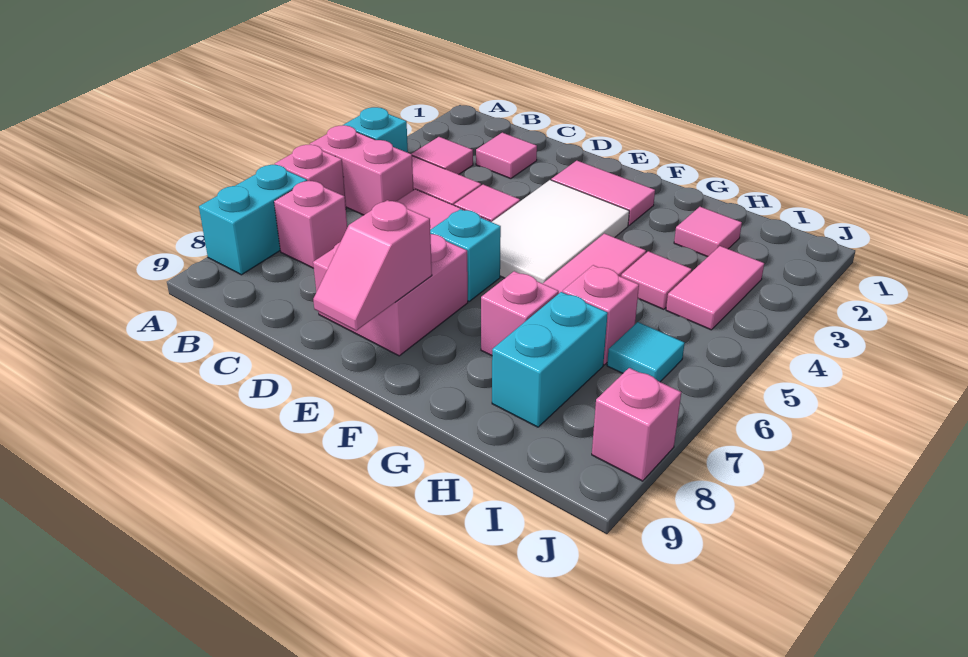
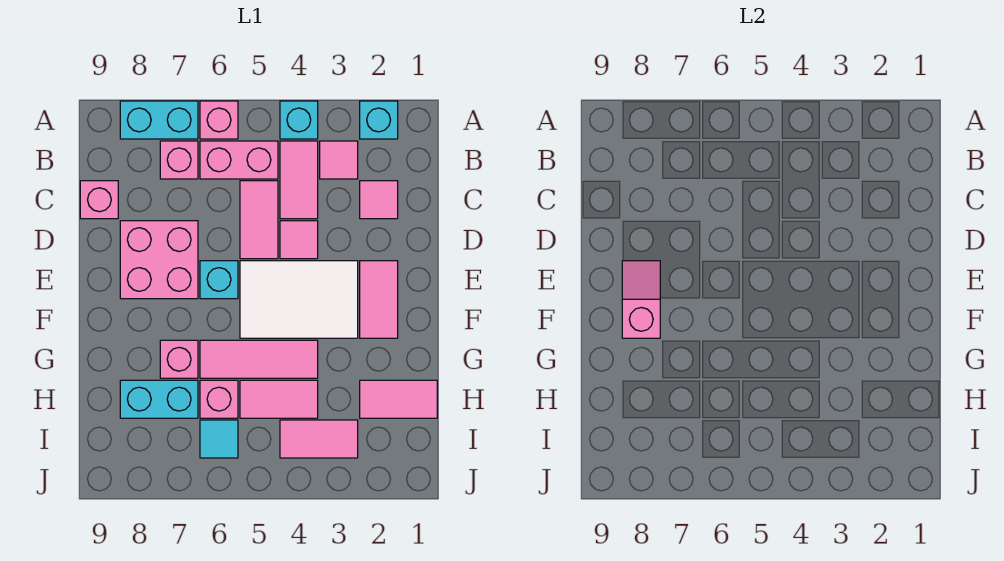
none -> cyan brick A2 level 1
pink brick A5:B5 level 1 -> pink brick B5:B6 level 1
pink slope E8:E9 level 2 top 8 -> pink slope E8:F8 level 2 top F
pink tile H2 level 1 -> pink tile H1:H2 level 1
pink tile H4 level 1 -> pink tile H4:H5 level 1
pink brick J8 level 1 -> pink brick C9 level 1

